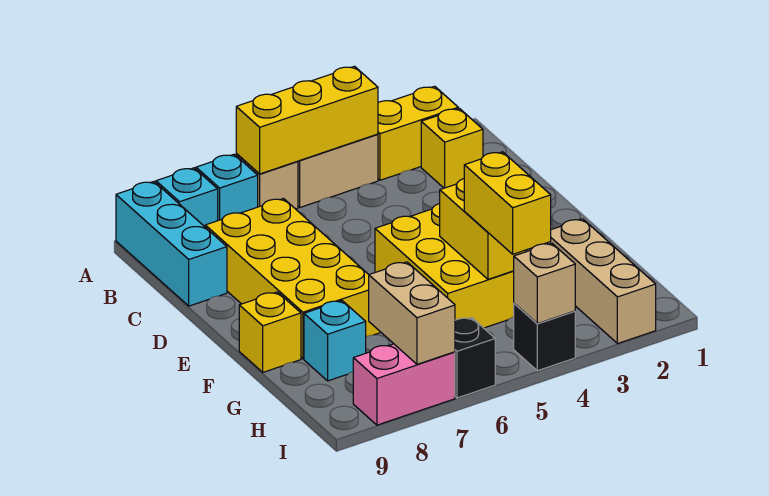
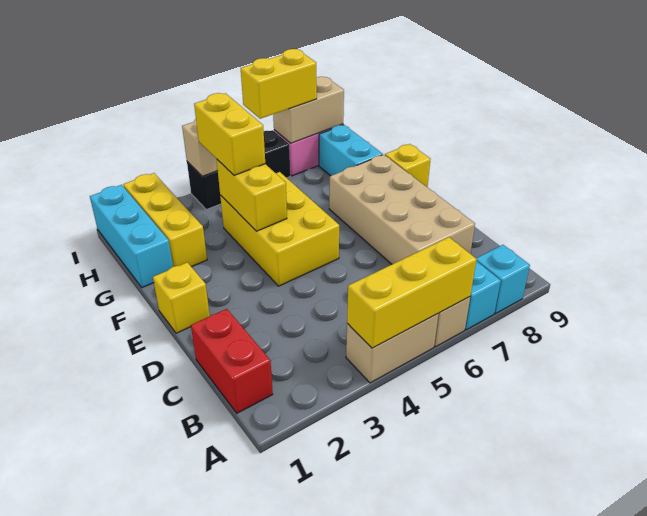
yellow brick A2:A3 level 1 -> yellow brick I6:I7 level 3
cyan brick A9:C9 level 1 -> cyan brick G1:I1 level 1
none -> red brick B1:C1 level 1
yellow brick B2 level 1 -> yellow brick E1 level 1
yellow brick C7:F8 level 1 -> tan brick C7:F8 level 1
tan brick G2:I2 level 1 -> yellow brick G2:I2 level 1
cyan brick G8 level 1 -> cyan brick G8:H8 level 1
tan brick H7:I7 level 2 -> tan brick I7:I8 level 2

